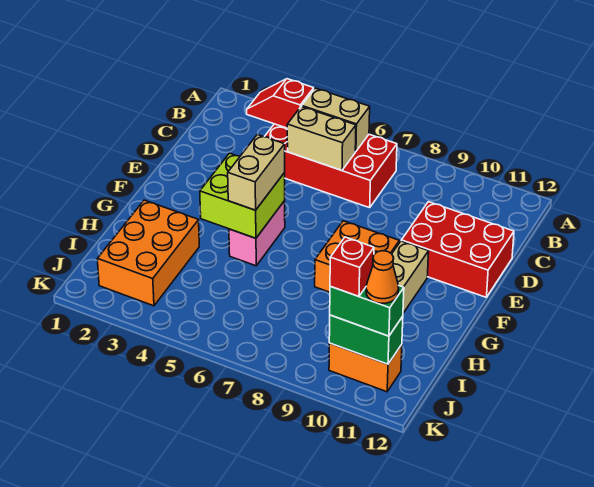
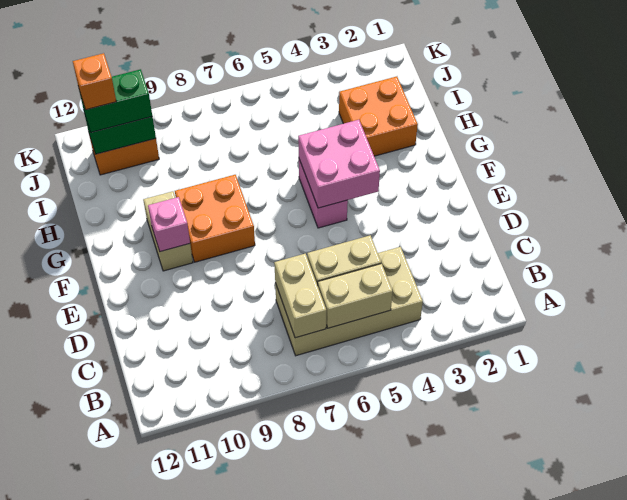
red slope B3:B4 level 2 top 4 -> none
red brick B4:C7 level 1 -> tan brick B4:C7 level 1
red brick D10:E12 level 1 -> none
lime brick F4:G5 level 2 -> pink brick F4:G5 level 2
tan brick F5:G5 level 3 -> tan brick B7:C7 level 2
none -> pink brick F10 level 2
orange brick H2:J3 level 1 -> orange brick H2:I3 level 1
red brick J10 level 4 -> none
orange cone J11 level 4 -> orange brick J11 level 4

